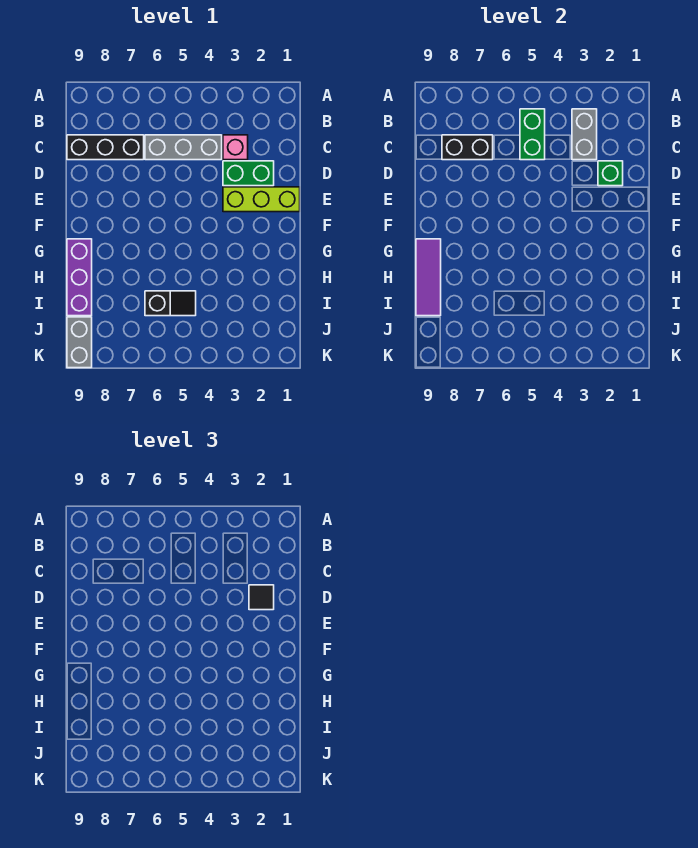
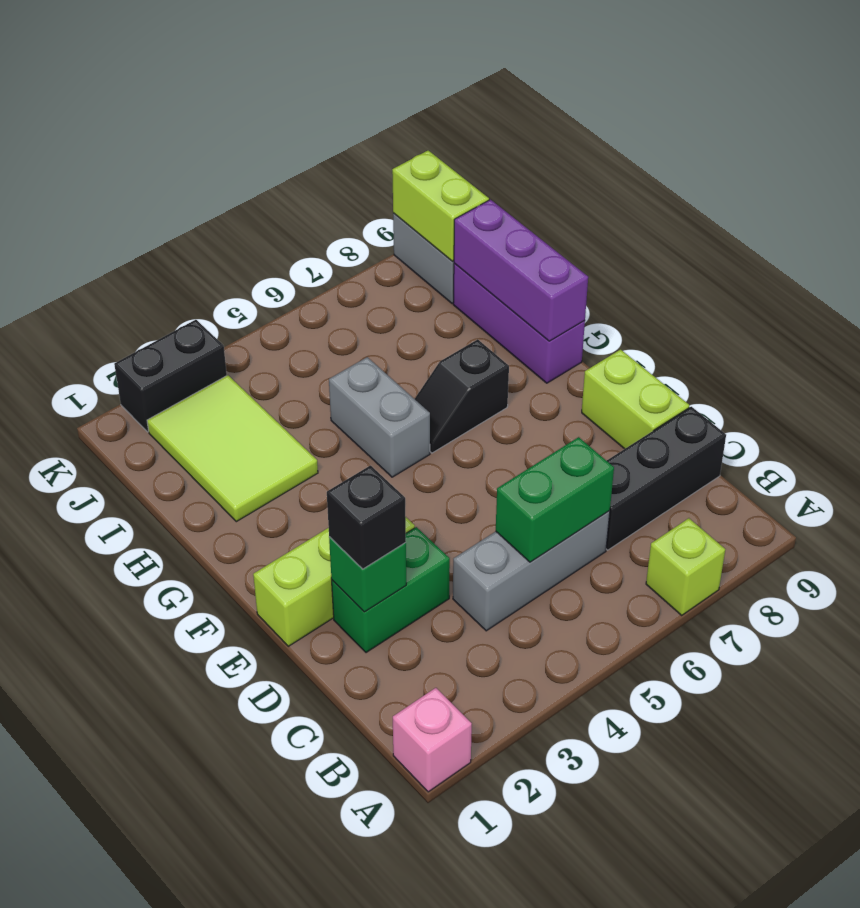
none -> lime brick A7 level 1
grey brick B3:C3 level 2 -> grey brick G5:H5 level 1
green brick B5:C5 level 2 -> green brick C5:C6 level 2
pink brick C3 level 1 -> pink brick A1 level 1
black brick C7:C8 level 2 -> black brick K2:K3 level 1
black tile D2 level 3 -> black brick D2 level 3
none -> lime brick D9:E9 level 1
purple tile G9:I9 level 2 -> purple brick G9:I9 level 2
none -> lime tile H2:J3 level 1
black slope I5:I6 level 1 top 6 -> black slope G6:G7 level 1 top 7
none -> lime brick J9:K9 level 2

